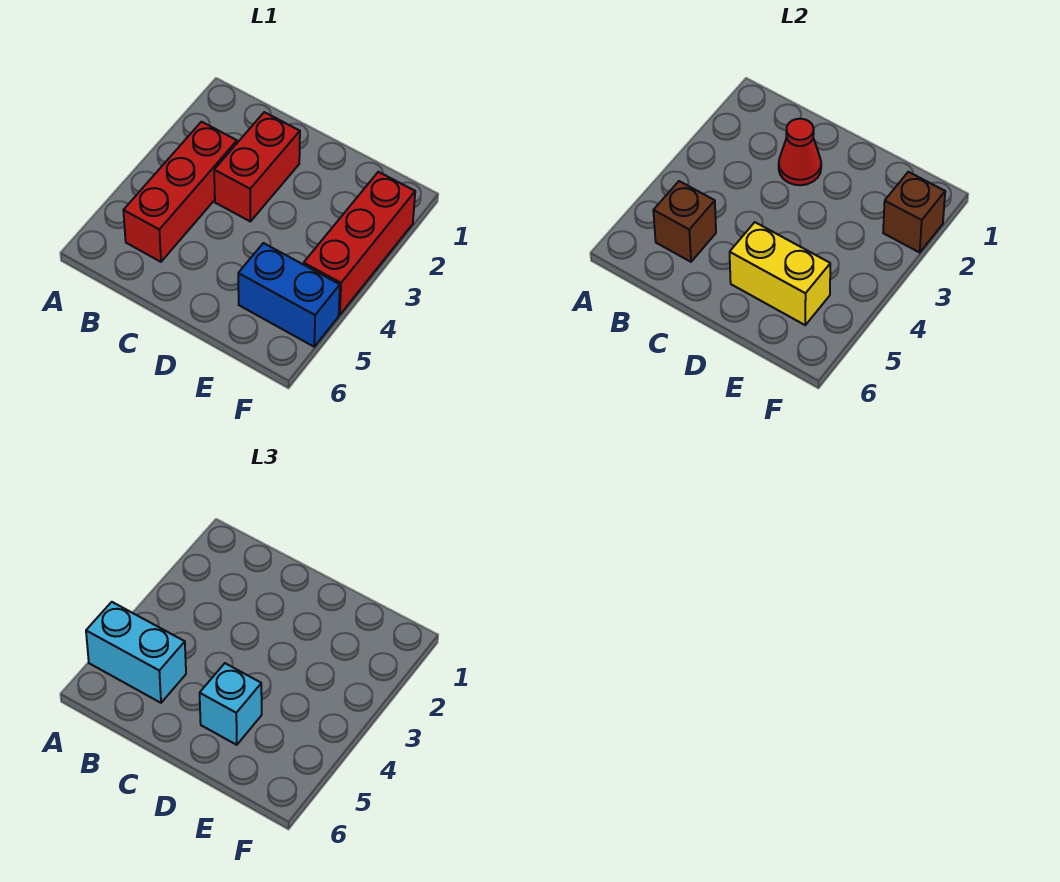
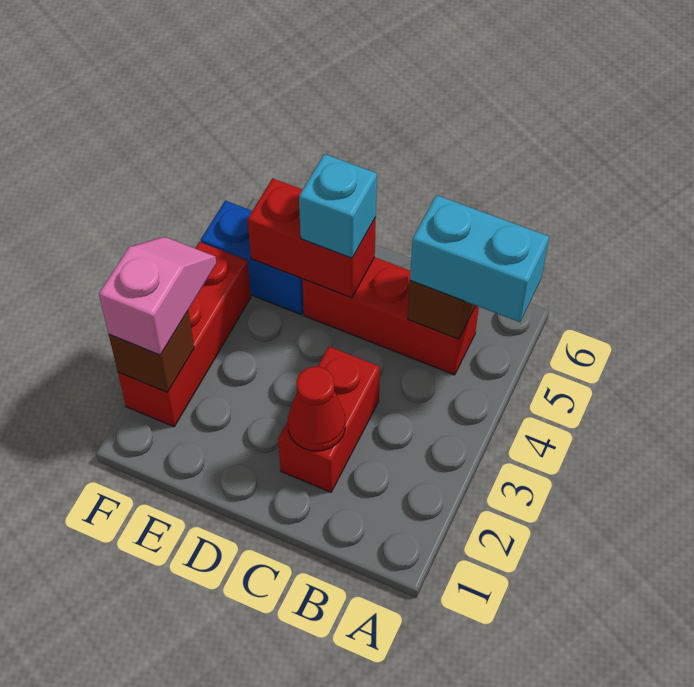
red brick B3:B5 level 1 -> red brick B5:D5 level 1
yellow brick D5:E5 level 2 -> red brick D5:E5 level 2
none -> pink slope F2:F3 level 3 top 2

